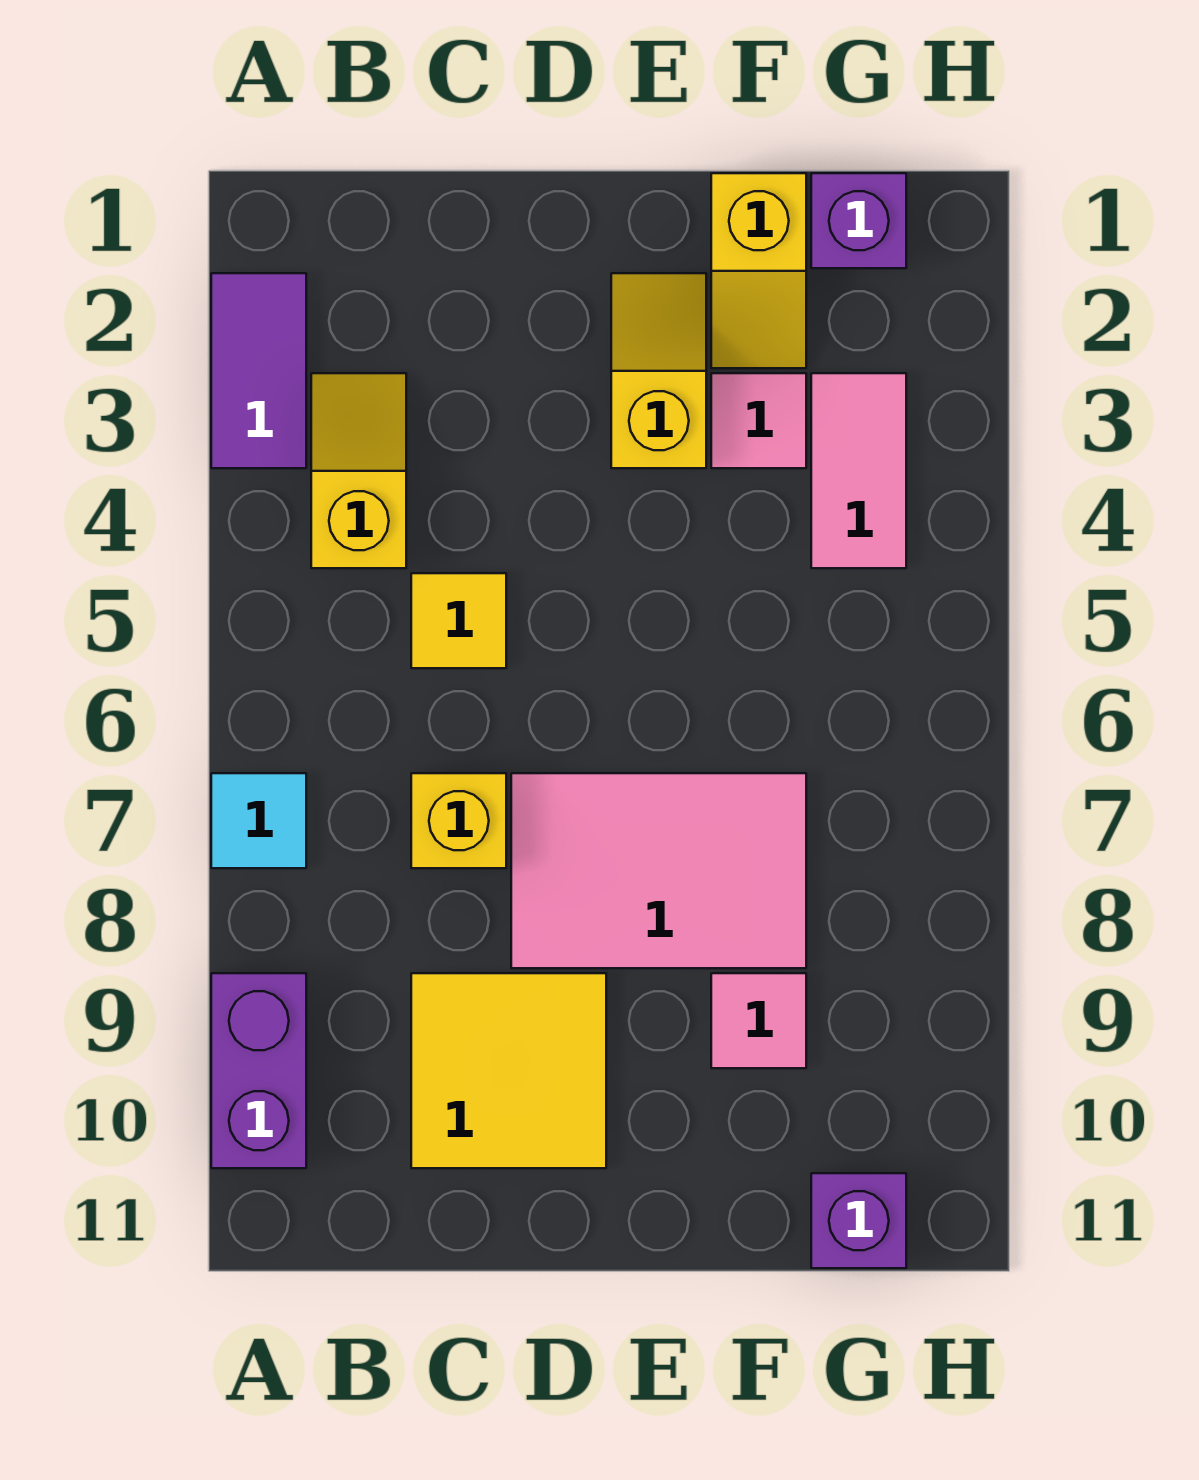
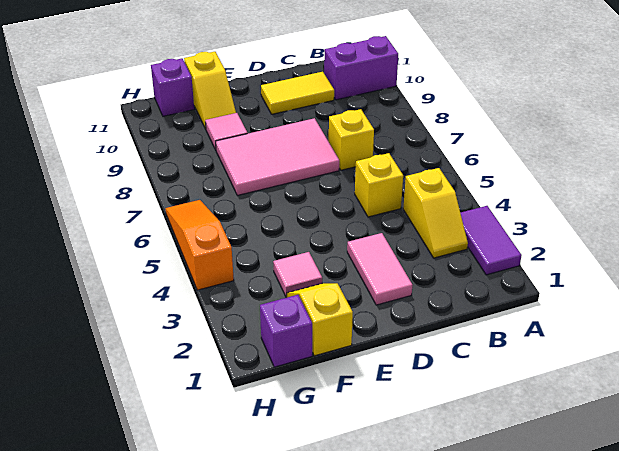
cyan tile A7 level 1 -> none
purple brick A9:A10 level 1 -> purple brick A10:B10 level 1
yellow tile C5 level 1 -> yellow brick C5 level 1
yellow tile C9:D10 level 1 -> yellow tile C10:D10 level 1
yellow slope E2:E3 level 1 top 3 -> yellow slope F10:F11 level 1 top 11
pink tile G3:G4 level 1 -> pink tile D2:D3 level 1
none -> orange slope H4:H6 level 1 top 4

